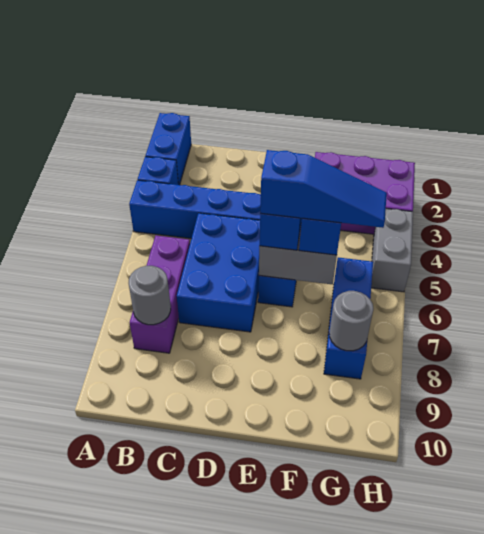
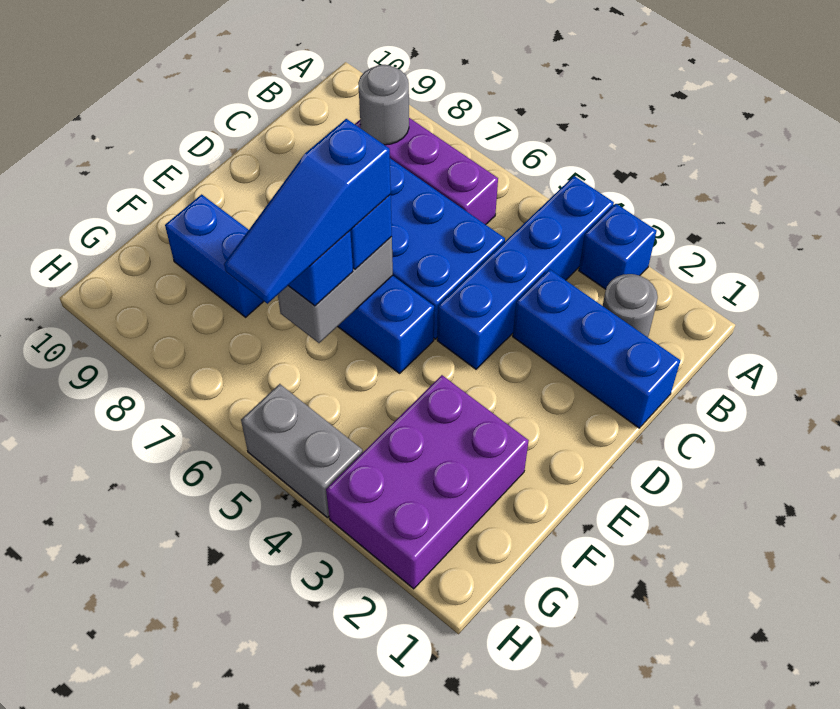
blue brick A1:A2 level 1 -> blue brick F8:F9 level 1
blue brick G6:G8 level 1 -> blue brick C1:C3 level 1
grey round brick G8 level 2 -> grey round brick B2 level 1

